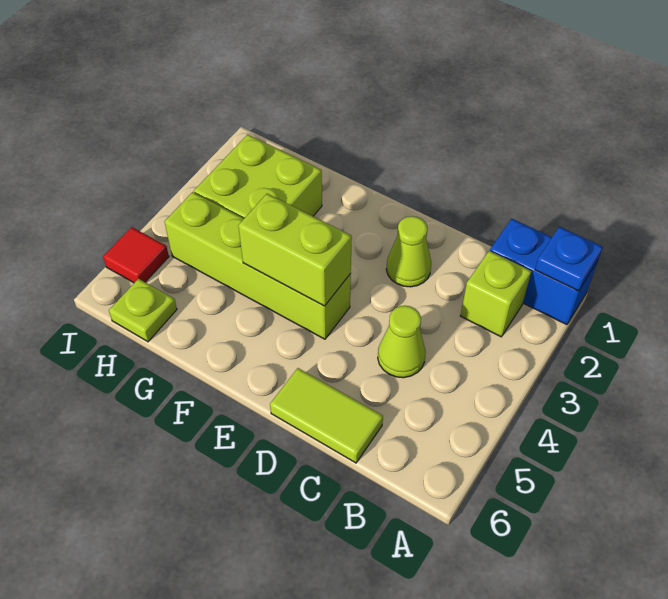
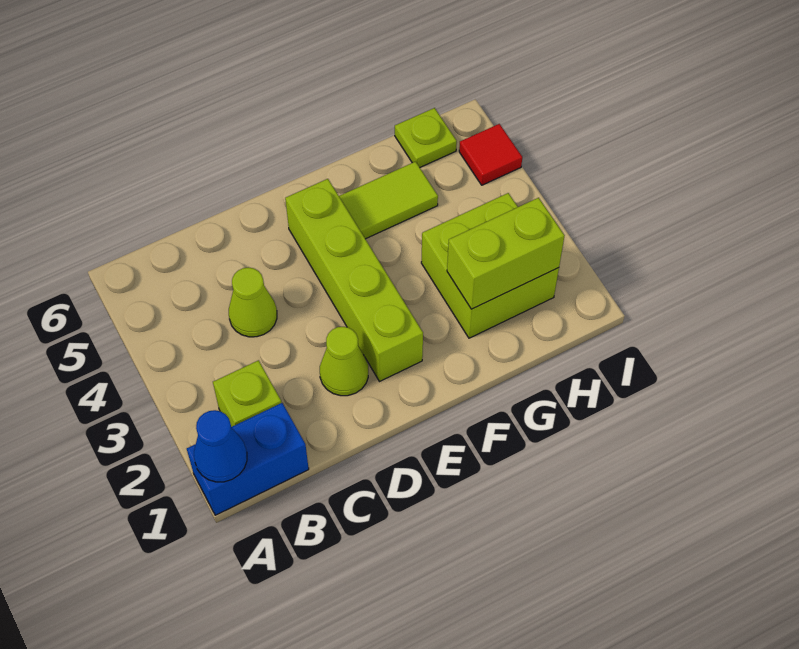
blue plate A1 level 2 -> blue cone A1 level 2
lime tile C6:D6 level 1 -> lime tile F5:G5 level 1
lime brick E4:H4 level 1 -> lime brick E2:E5 level 1
lime brick E4:F4 level 2 -> lime brick G2:H2 level 2

